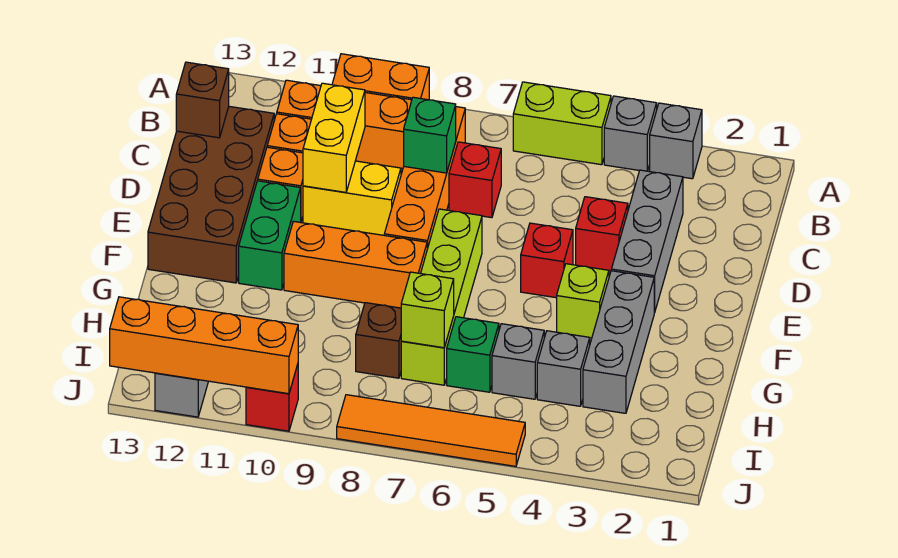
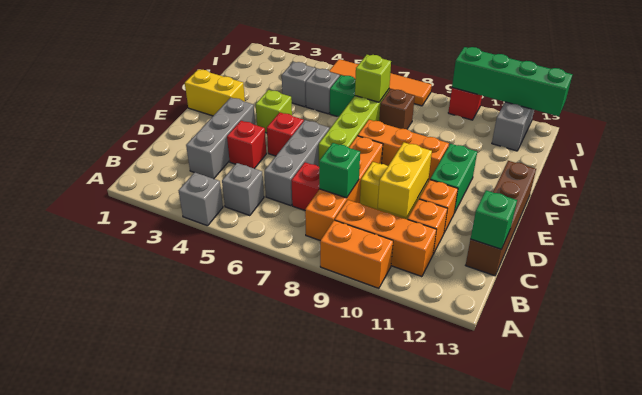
grey brick A3 level 1 -> grey brick B5 level 1
lime brick A5:A6 level 1 -> none
brown brick C12:F13 level 1 -> brown brick C13:F13 level 1
brown brick C13 level 2 -> green brick C13 level 2
none -> yellow brick F1:F2 level 1
grey brick F3:H3 level 1 -> grey brick C6:E6 level 1
orange brick J10:J13 level 2 -> green brick J10:J13 level 2

